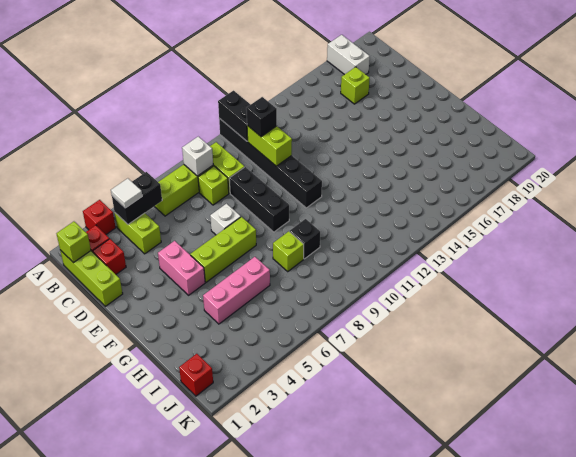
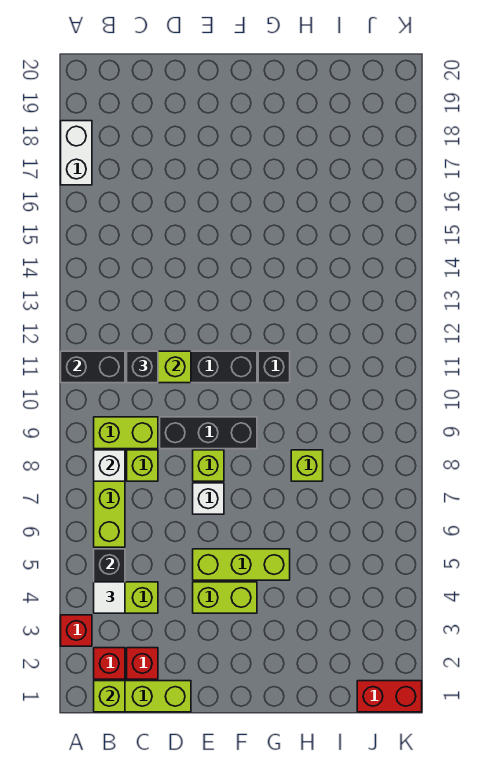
white brick A18:B18 level 1 -> white brick A17:A18 level 1
lime brick C17 level 1 -> lime brick E8 level 1
pink brick E4:F4 level 1 -> lime brick E4:F4 level 1
lime brick F5:F7 level 1 -> lime brick E5:G5 level 1
pink brick H4:H6 level 1 -> none
black brick H9 level 1 -> black brick G11 level 1
red brick J1 level 1 -> red brick J1:K1 level 1

